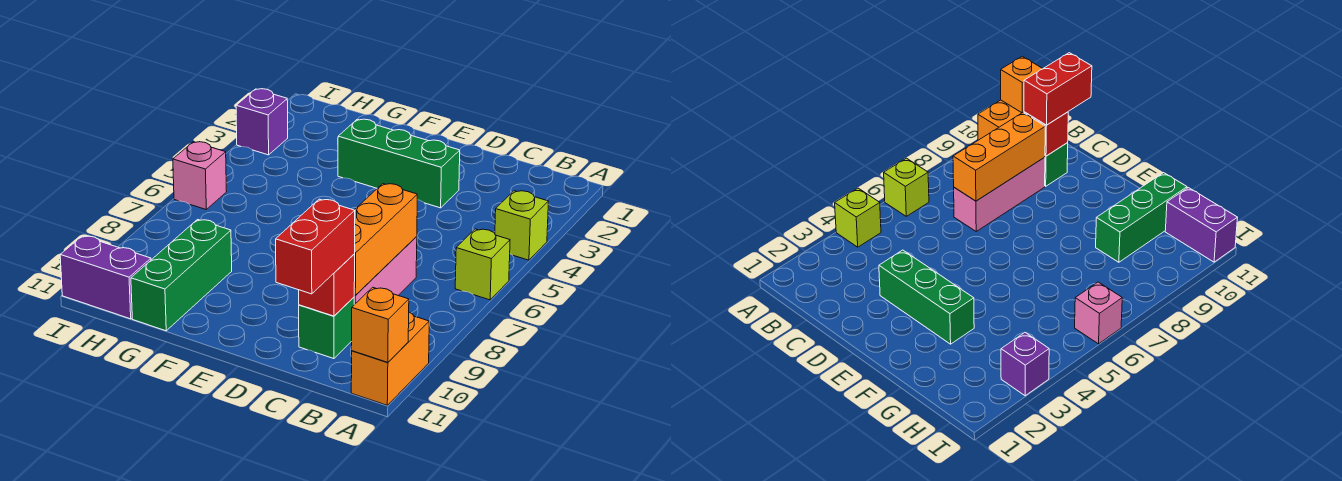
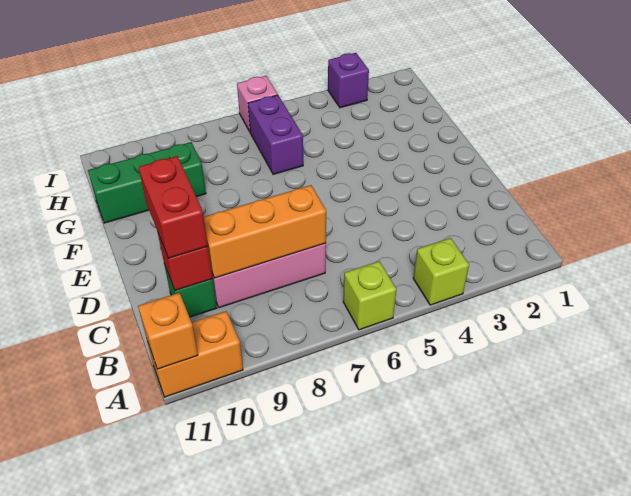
red brick C10:C11 level 3 -> red brick C10:D10 level 3
green brick D3:F3 level 1 -> none
purple brick H11:I11 level 1 -> purple brick G6:H6 level 1

